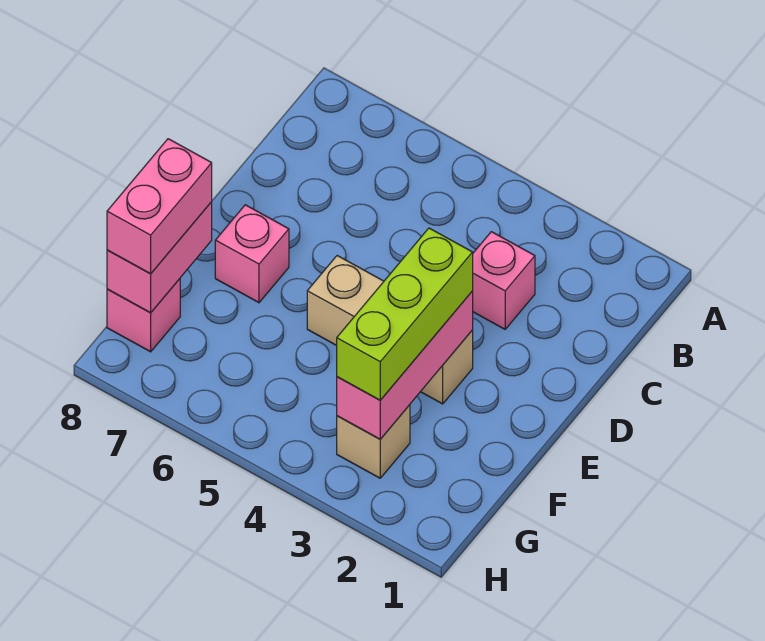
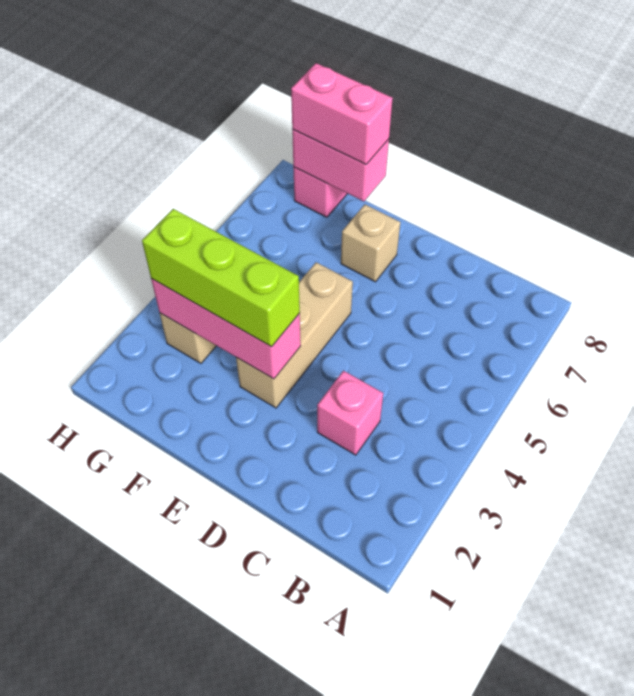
pink brick E7 level 1 -> tan brick E7 level 1

